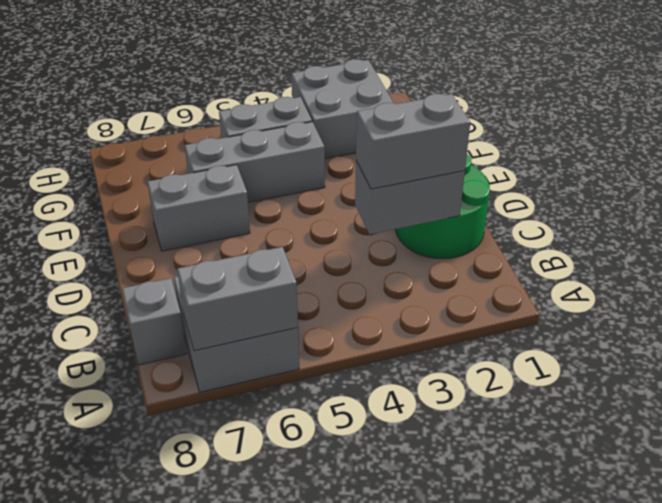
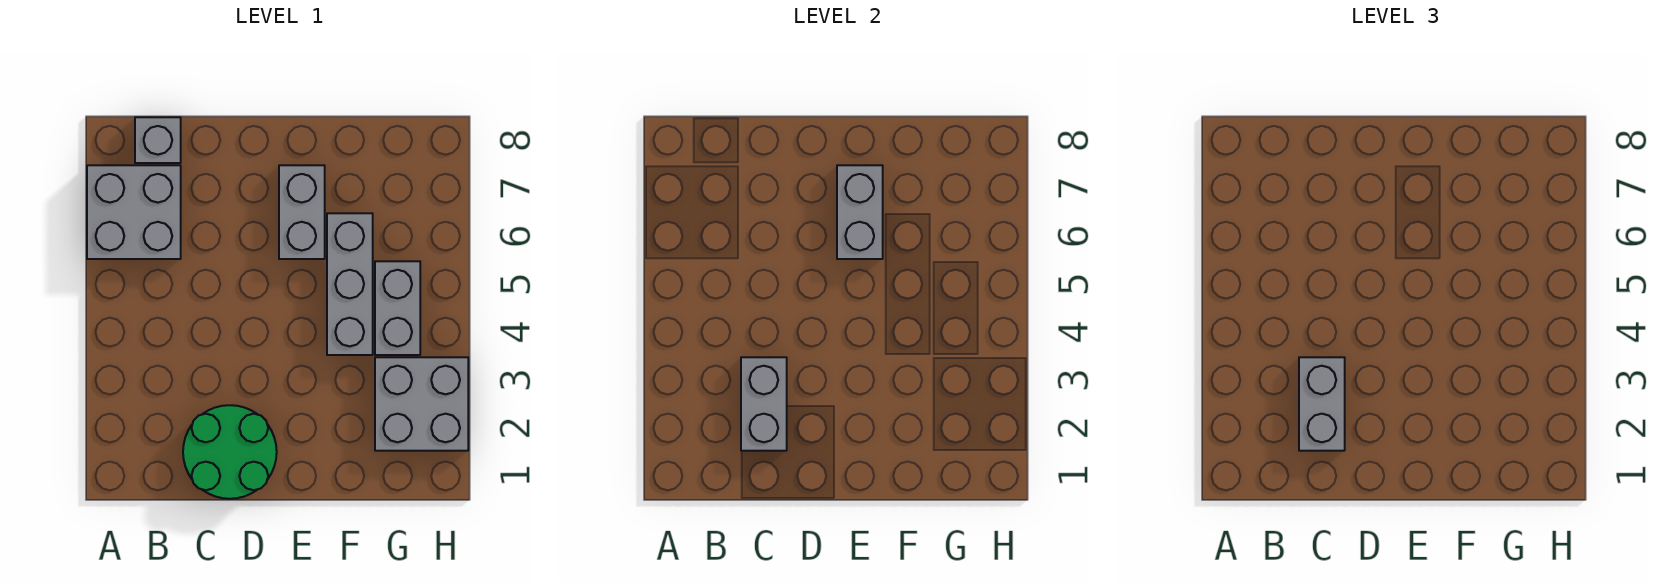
grey brick A6:A7 level 2 -> grey brick E6:E7 level 2

